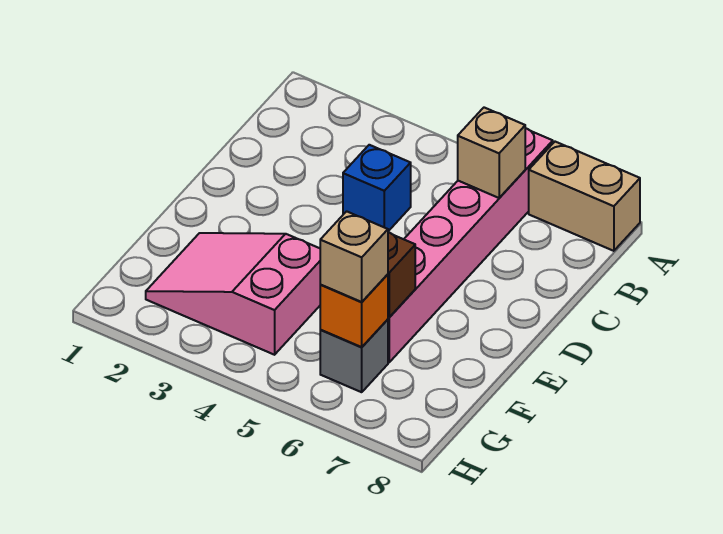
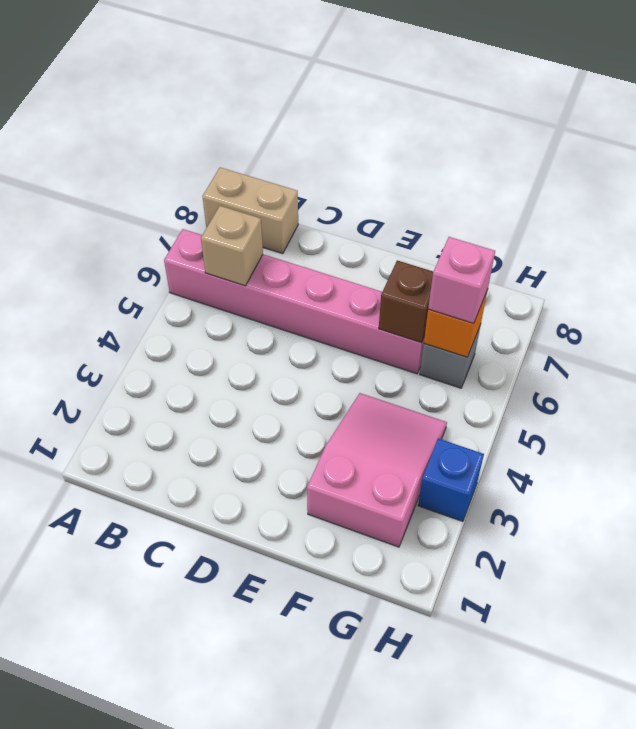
tan brick A7:A8 level 1 -> tan brick A8:B8 level 1
blue brick C4 level 1 -> blue brick H3 level 1
pink slope F2:G4 level 1 top 4 -> pink slope F2:G4 level 1 top 2
tan brick G6 level 3 -> pink brick G6 level 3

